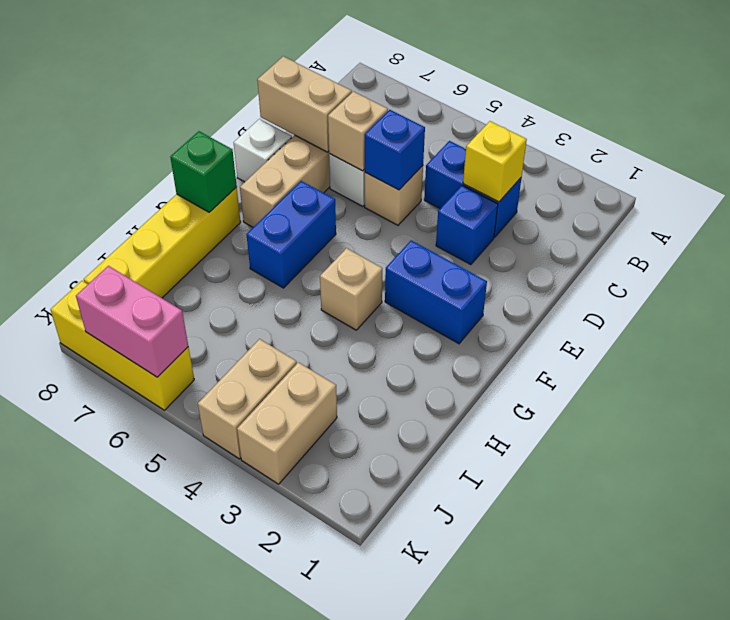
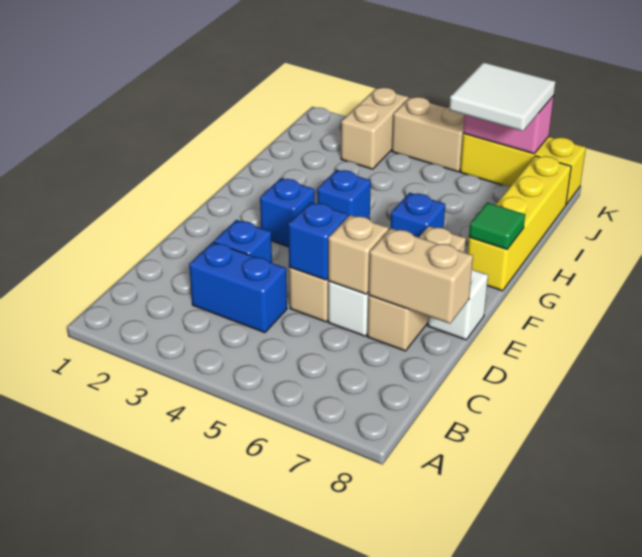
yellow brick C3 level 2 -> none
blue brick F2:F3 level 1 -> blue brick F3 level 1
blue brick F6:G6 level 1 -> blue brick G6 level 1
tan brick G4 level 1 -> blue brick G4 level 1
green brick G8 level 2 -> green tile G8 level 2
tan brick J4:K4 level 1 -> tan brick K4:K5 level 1
none -> white tile J6:K7 level 3

